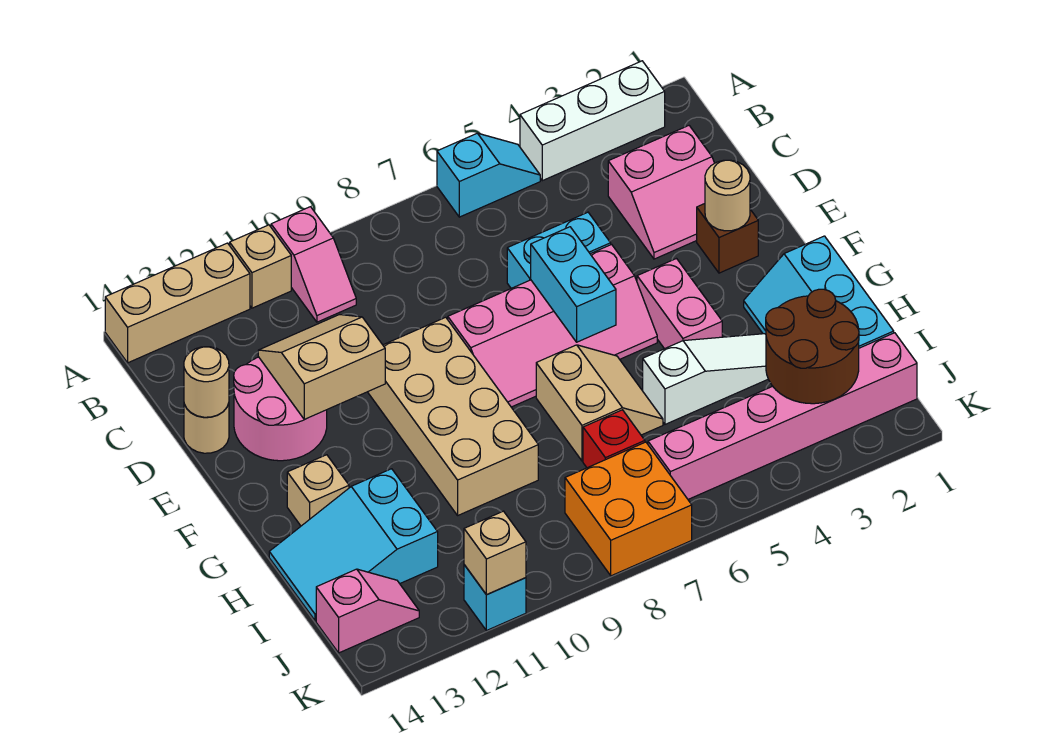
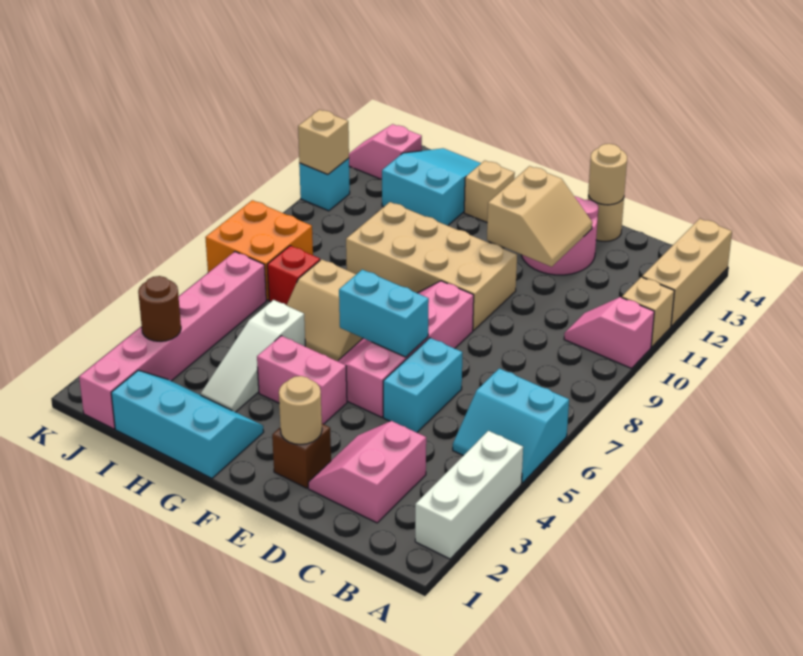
cyan slope A5:A6 level 1 top 6 -> cyan slope A5:B6 level 1 top 6
brown round brick I2:J3 level 2 -> brown round brick J3 level 2
pink slope J13:J14 level 1 top 14 -> pink slope J13:K13 level 1 top J

